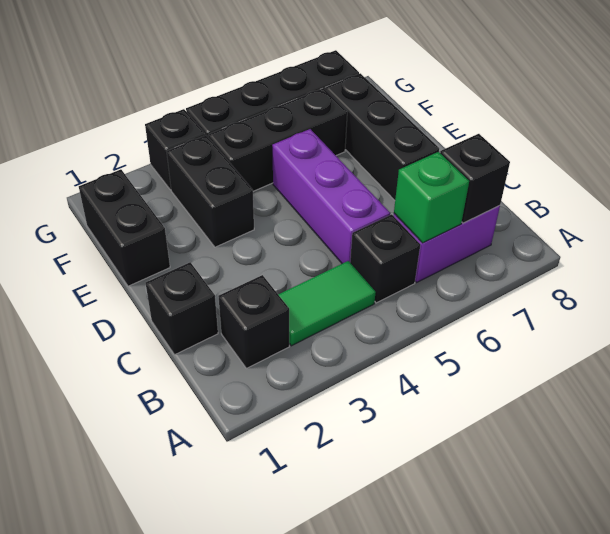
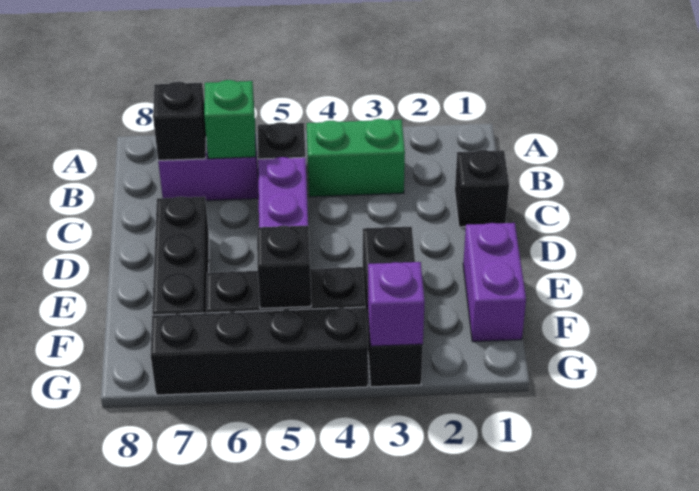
black brick B2 level 1 -> black brick F5 level 2
green tile B3:B4 level 1 -> green brick B3:B4 level 1
black brick E1:F1 level 1 -> purple brick E1:F1 level 1
none -> purple brick G3 level 2

